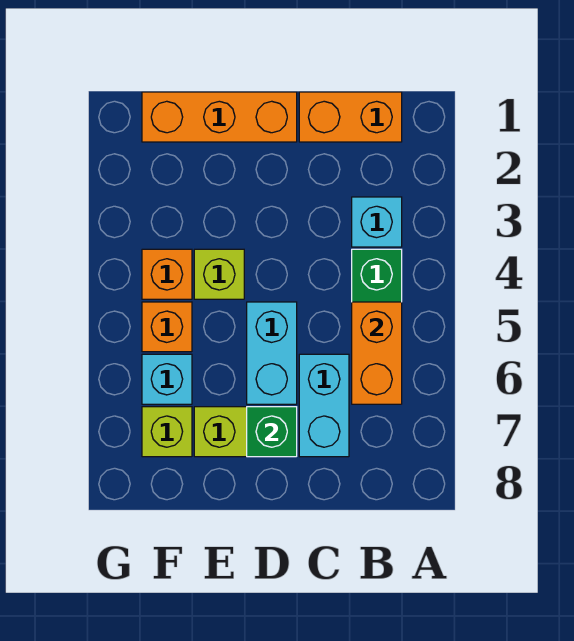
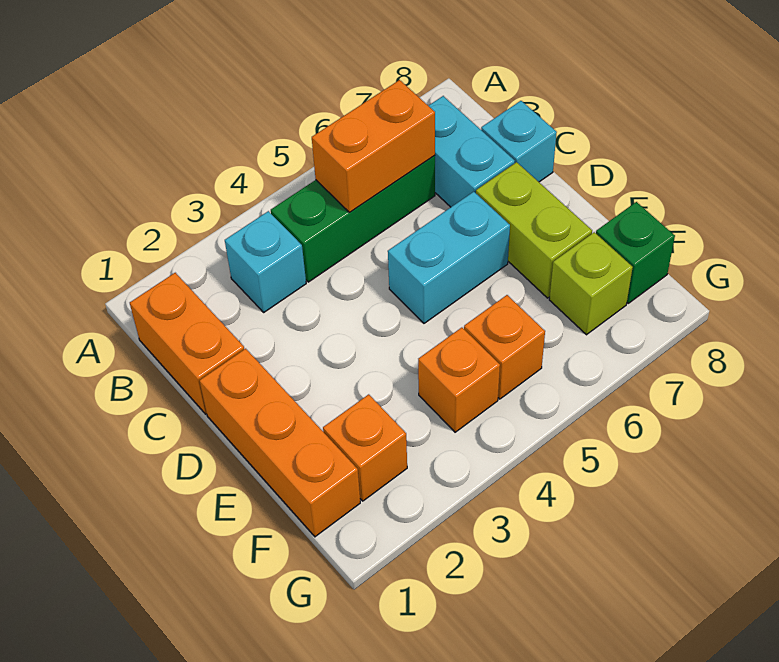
cyan brick C6:C7 level 1 -> cyan brick B7:C7 level 1
green brick D7 level 2 -> green brick F8 level 1
lime brick E4 level 1 -> none
none -> orange brick F2 level 1
cyan brick F6 level 1 -> cyan brick C8 level 1

